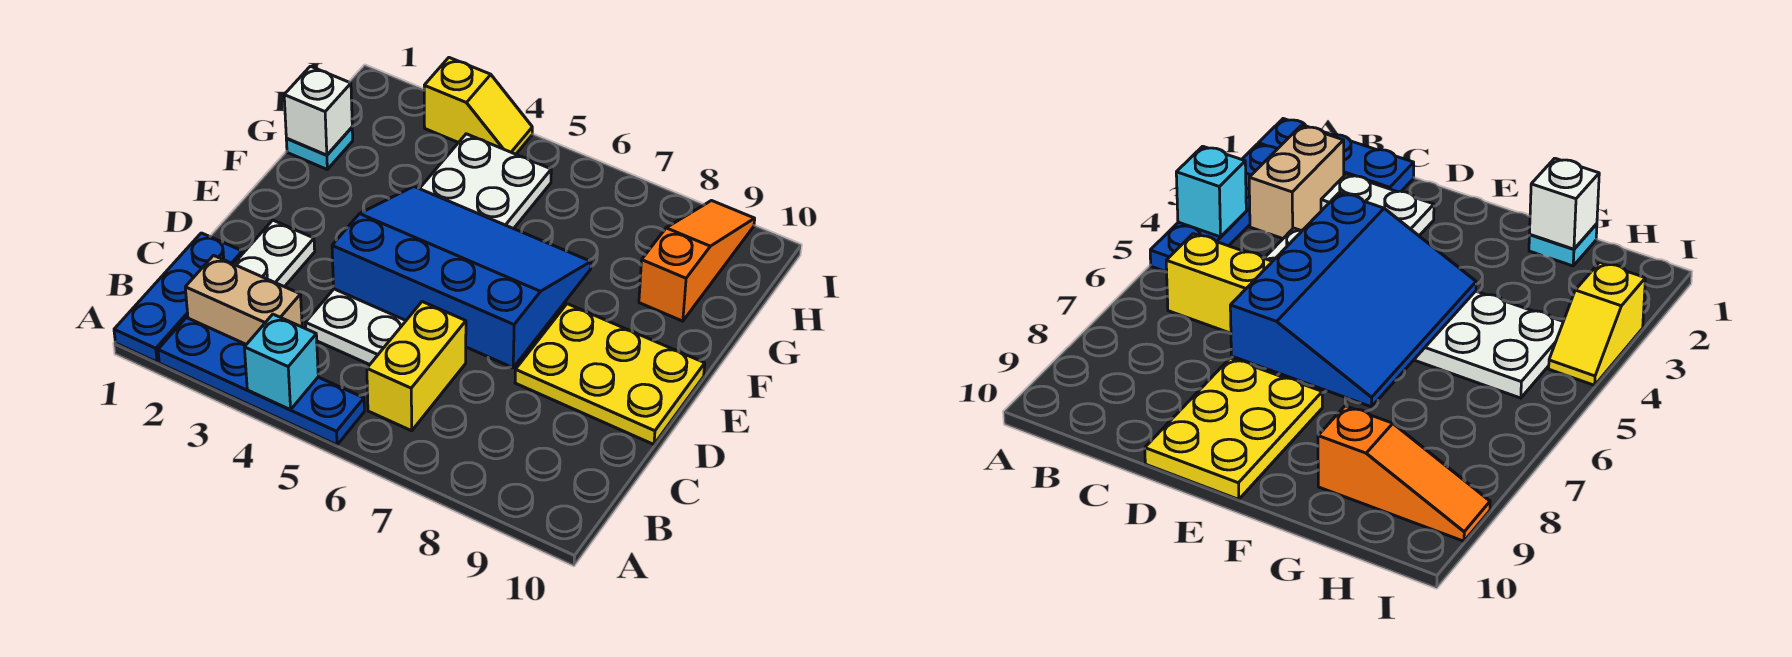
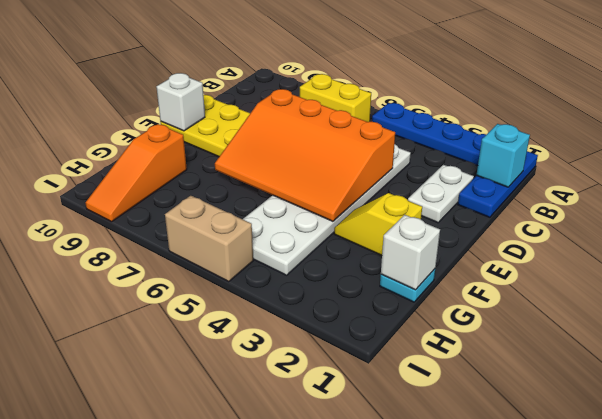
cyan brick A4 level 2 -> cyan brick B1 level 2
tan brick B2:B3 level 1 -> tan brick I5:I6 level 1
yellow brick B6:C6 level 1 -> yellow brick B6:B7 level 1
blue slope D4:F7 level 2 top D -> orange slope D4:F7 level 2 top D
none -> white brick E10 level 2
yellow slope I3:I4 level 1 top 3 -> yellow slope F2:F3 level 1 top 2

